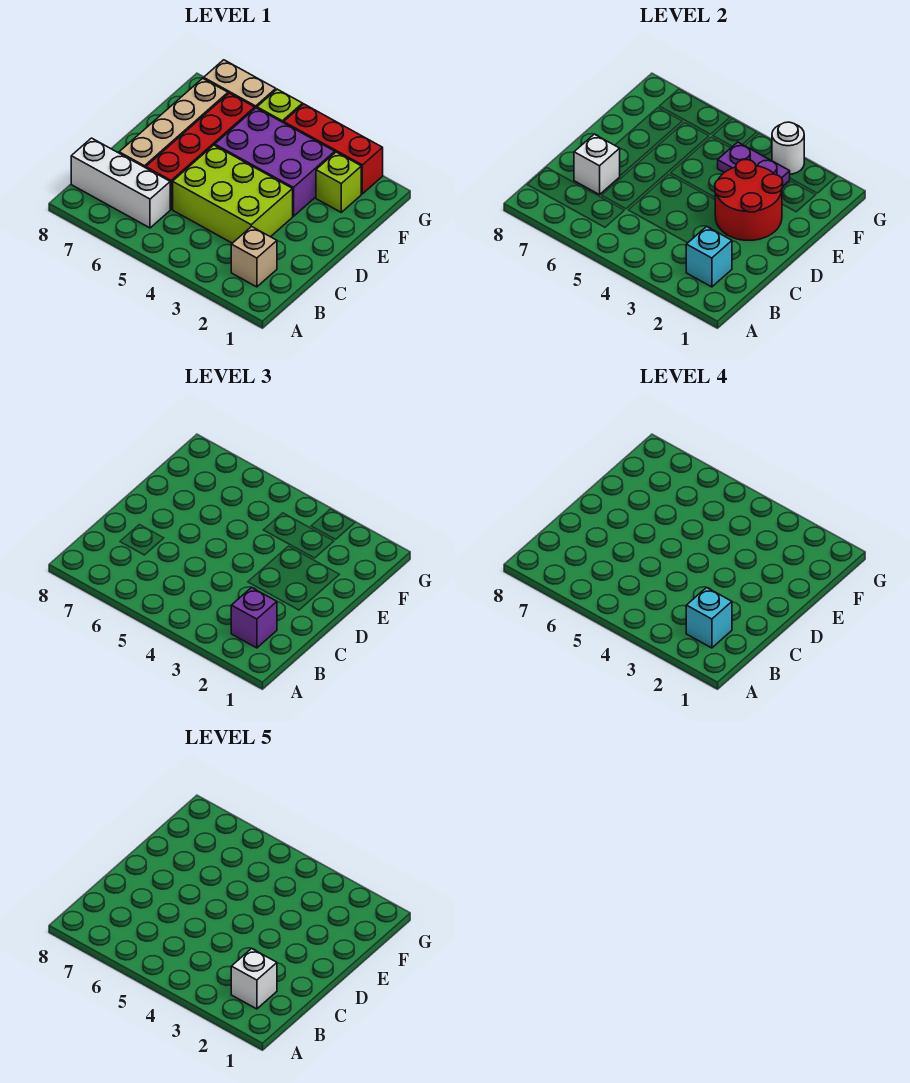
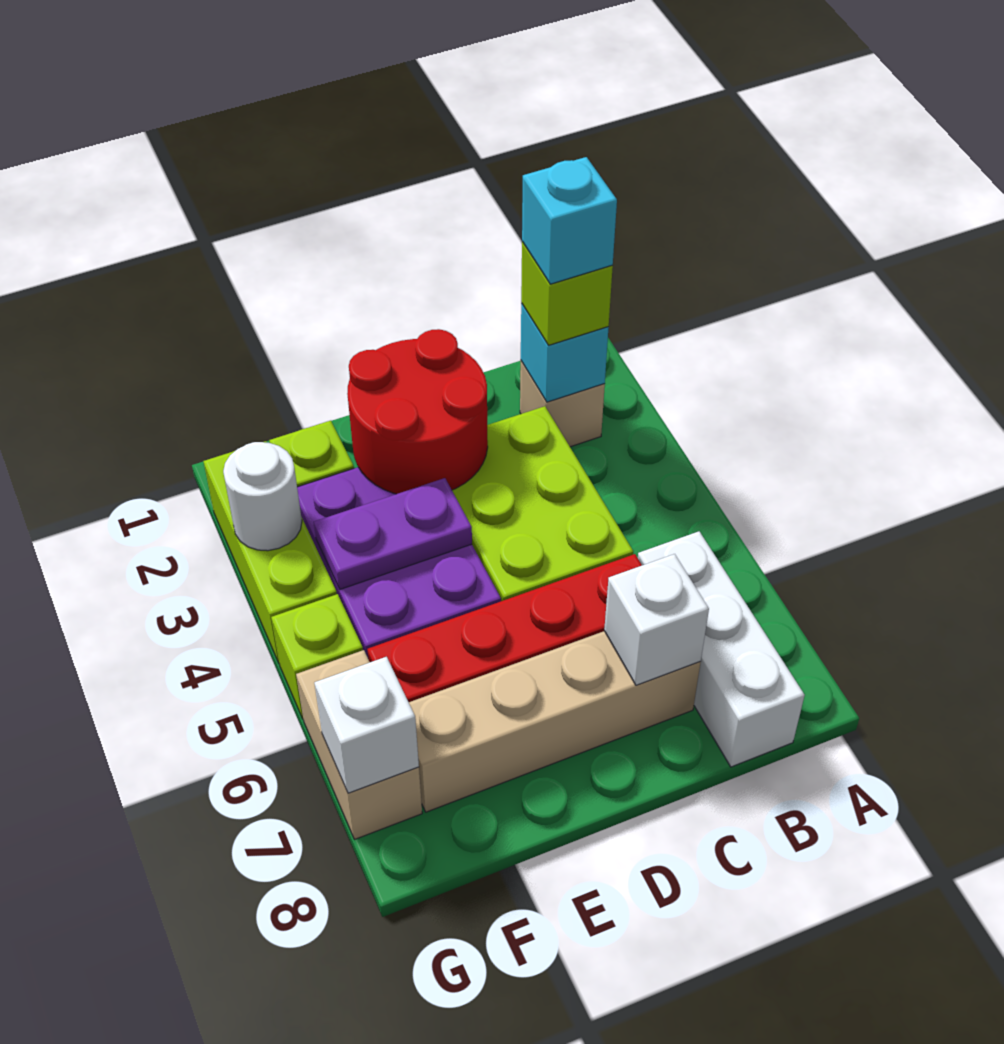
purple brick B2 level 3 -> lime brick B2 level 3
white brick B2 level 5 -> white brick G7 level 2
purple plate F3:F4 level 2 -> purple plate E4:F4 level 2
red brick G2:G4 level 1 -> lime brick G2:G4 level 1

